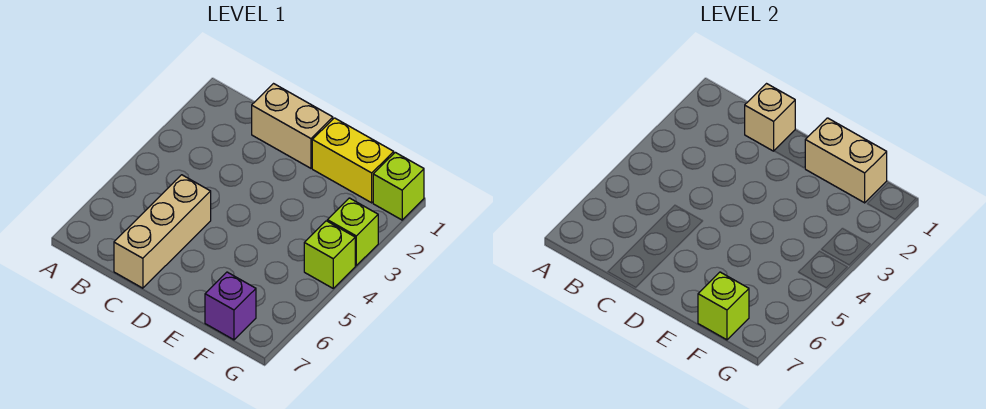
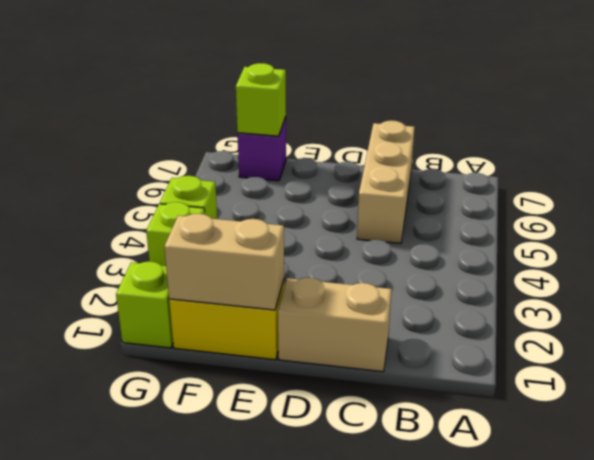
tan brick C1 level 2 -> none

